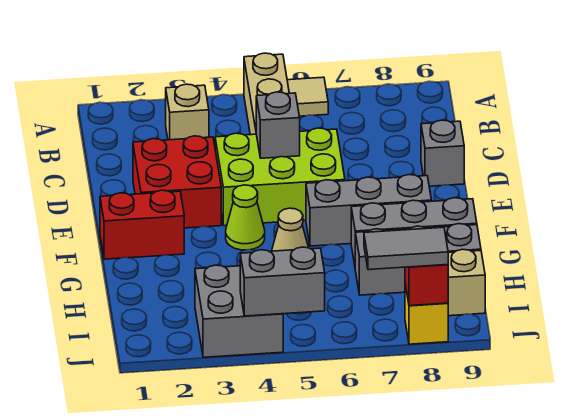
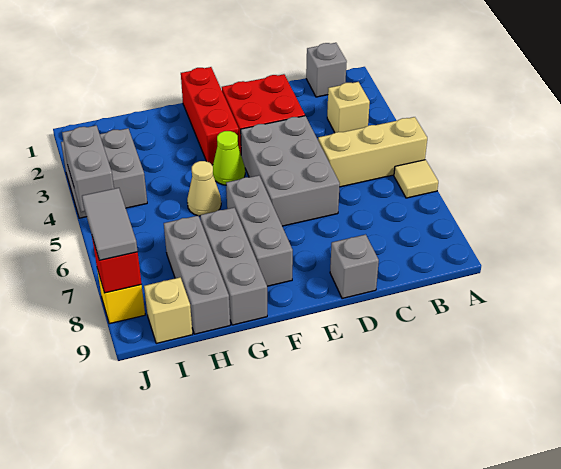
lime brick D4:E6 level 1 -> grey brick D4:E6 level 1
grey brick D5 level 2 -> grey brick B1 level 1
red brick F1:F2 level 1 -> red brick F1:F3 level 1

